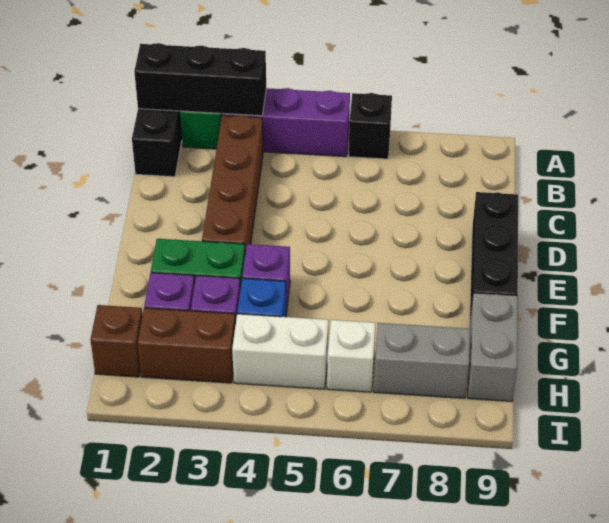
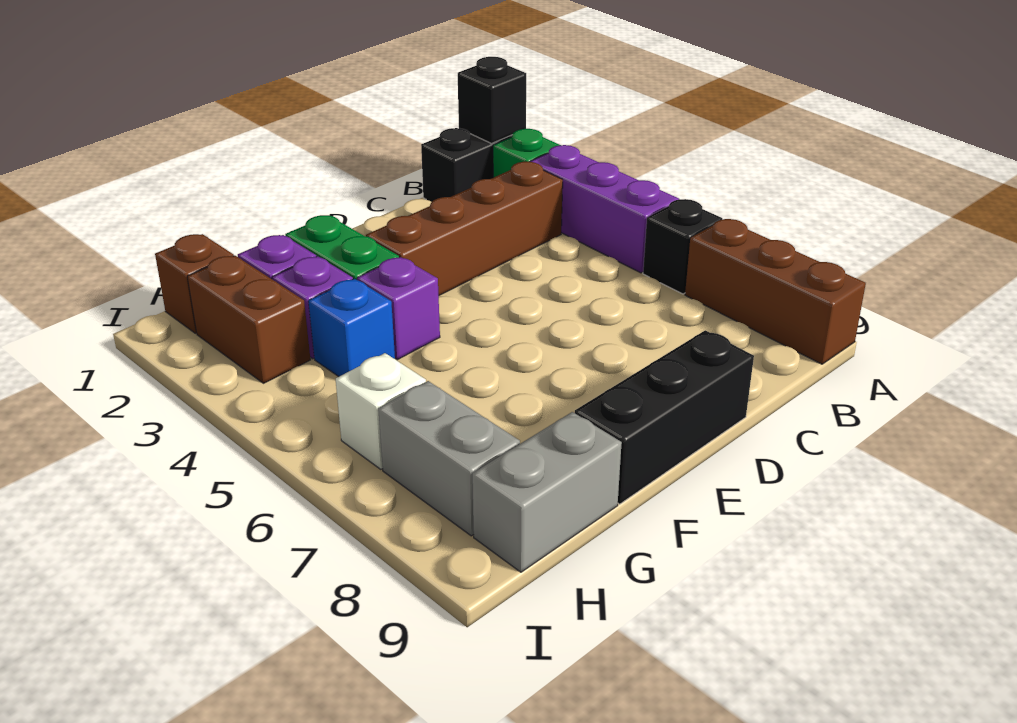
black brick A1:A3 level 2 -> black brick A1 level 2
none -> brown brick A7:A9 level 1
white brick H4:H5 level 1 -> none

